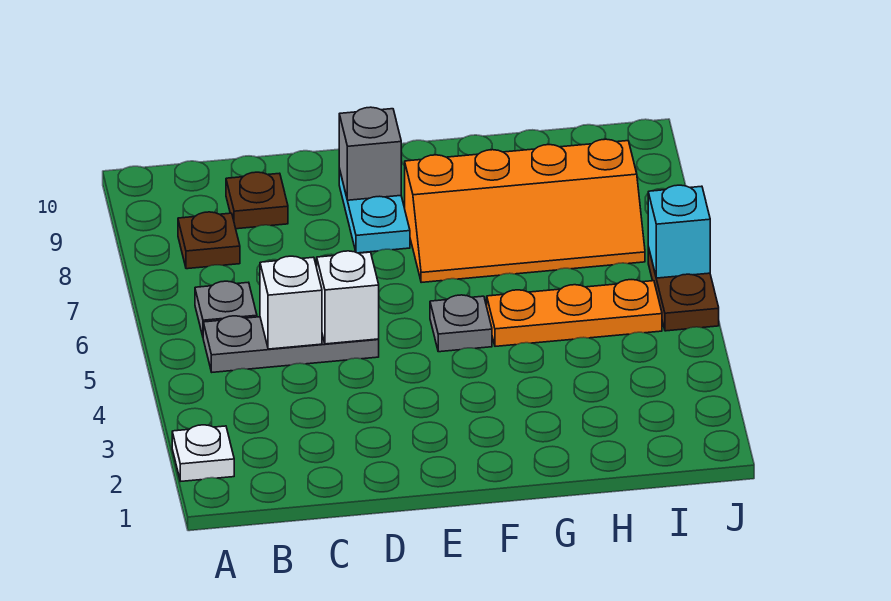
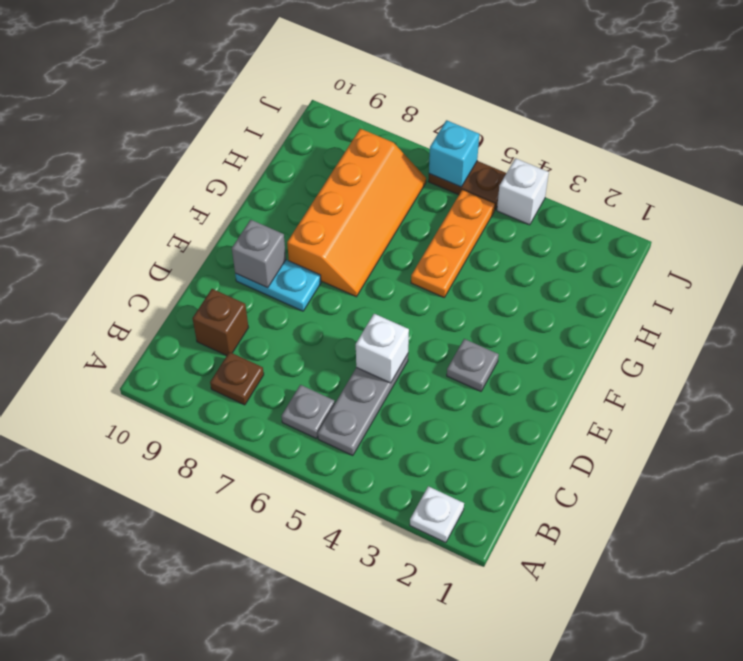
white brick C5 level 2 -> white brick J4 level 1
brown plate C9 level 1 -> brown brick C9 level 1
grey plate F5 level 1 -> grey plate E3 level 1

